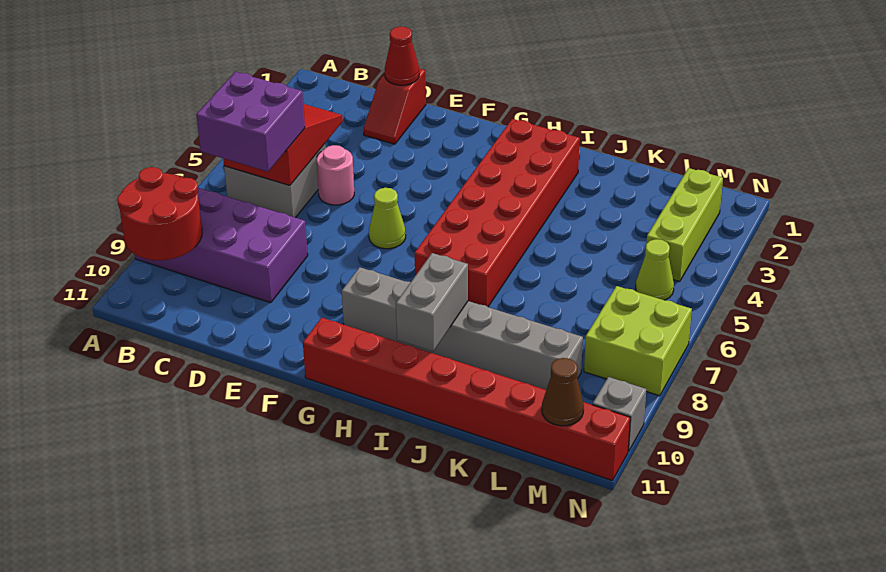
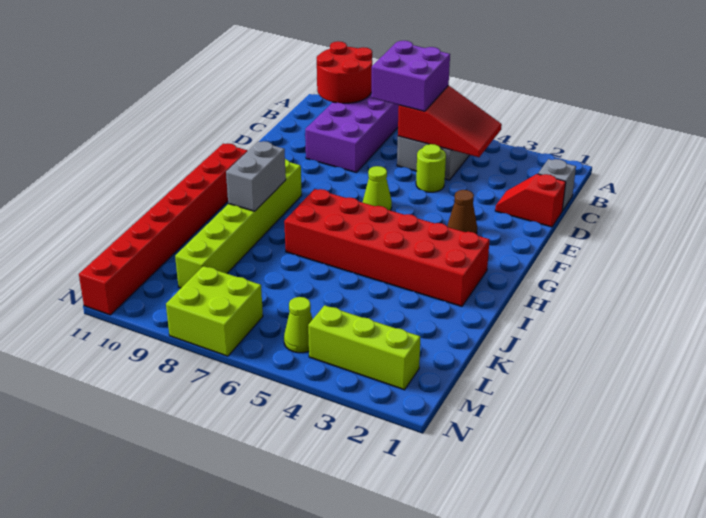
red cone D1 level 2 -> none
pink round brick D5 level 1 -> lime round brick D5 level 1
grey brick G9:L9 level 1 -> lime brick G9:L9 level 1
grey brick I9:I10 level 2 -> grey brick H9:I9 level 2
brown cone M11 level 2 -> brown cone F3 level 1
grey brick N10 level 1 -> grey brick C1 level 1

